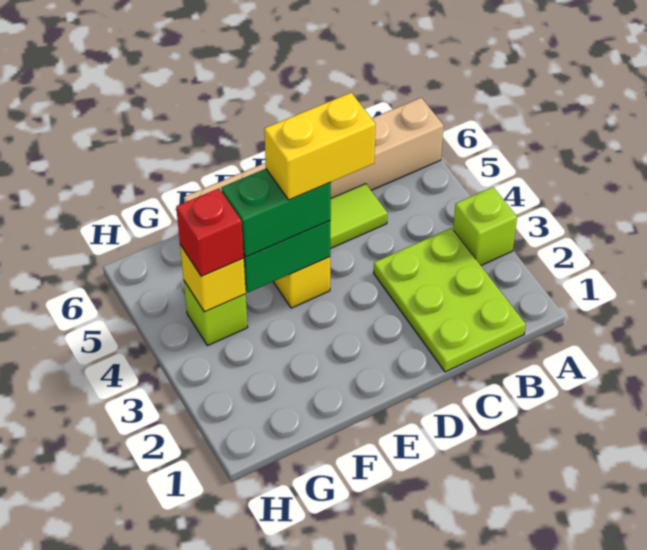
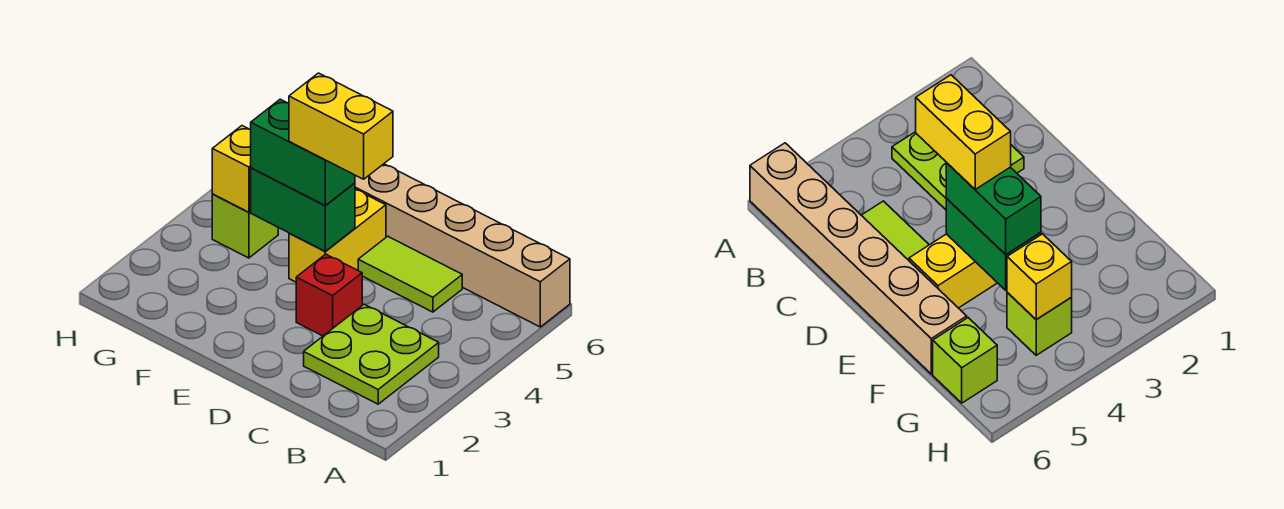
lime brick A3 level 1 -> lime brick G6 level 1
lime plate B1:C3 level 1 -> lime plate B2:C3 level 1
red brick G4 level 3 -> red brick D3 level 1

